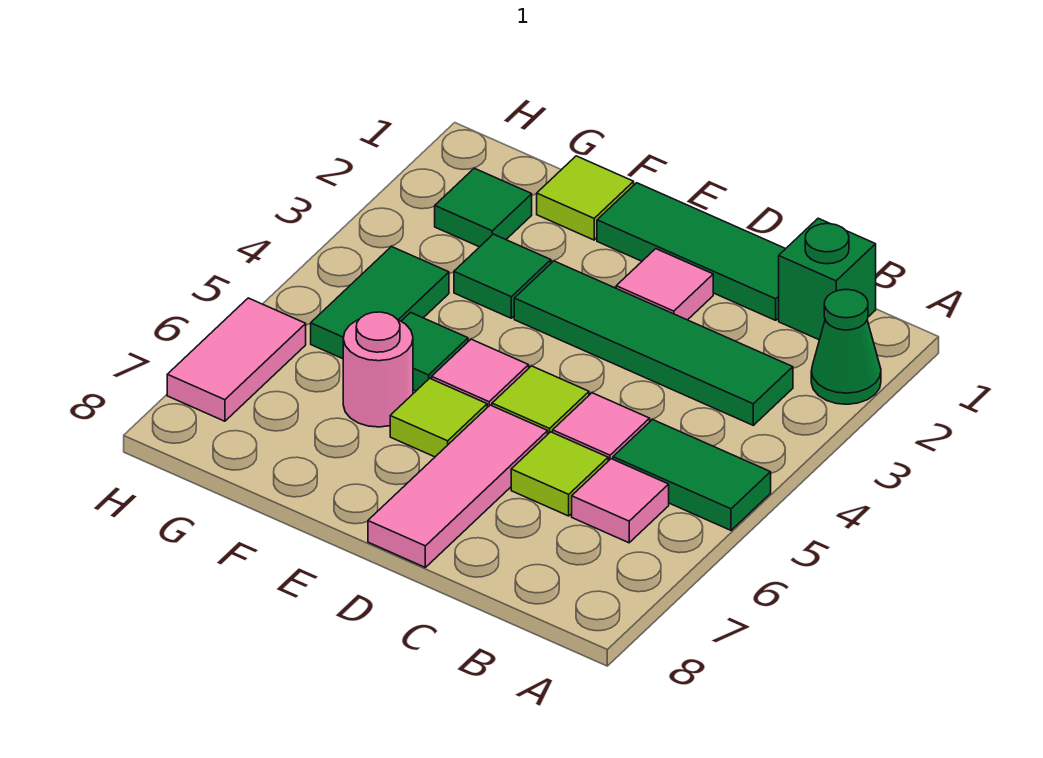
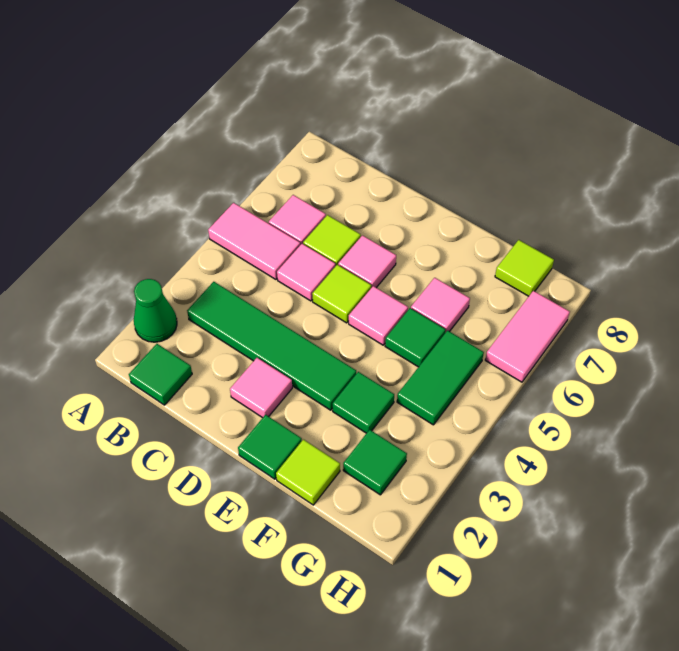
green tile A5:B5 level 1 -> pink tile A5:B5 level 1
green brick B1 level 1 -> green tile B1 level 1
green tile C1:E1 level 1 -> green tile E1 level 1
pink tile D6:D8 level 1 -> pink tile D6 level 1
lime tile E6 level 1 -> lime tile G8 level 1
pink round brick F6 level 1 -> pink tile F6 level 1

